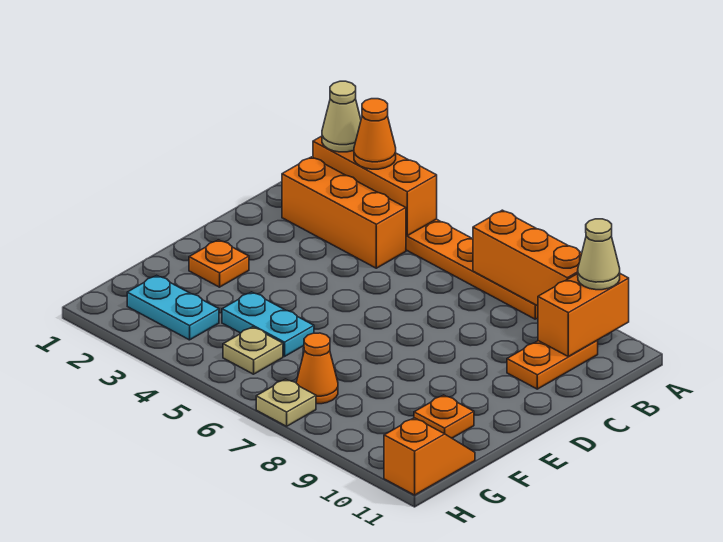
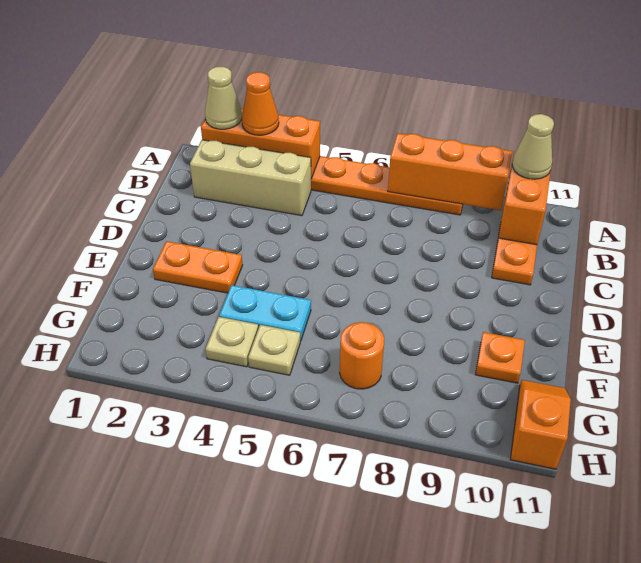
orange brick B2:B4 level 1 -> tan brick B2:B4 level 1
orange plate E2 level 1 -> orange plate E2:E3 level 1
cyan plate G2:G3 level 1 -> none
orange cone G7 level 1 -> orange round brick G7 level 1
tan plate H7 level 1 -> tan plate G4 level 1

